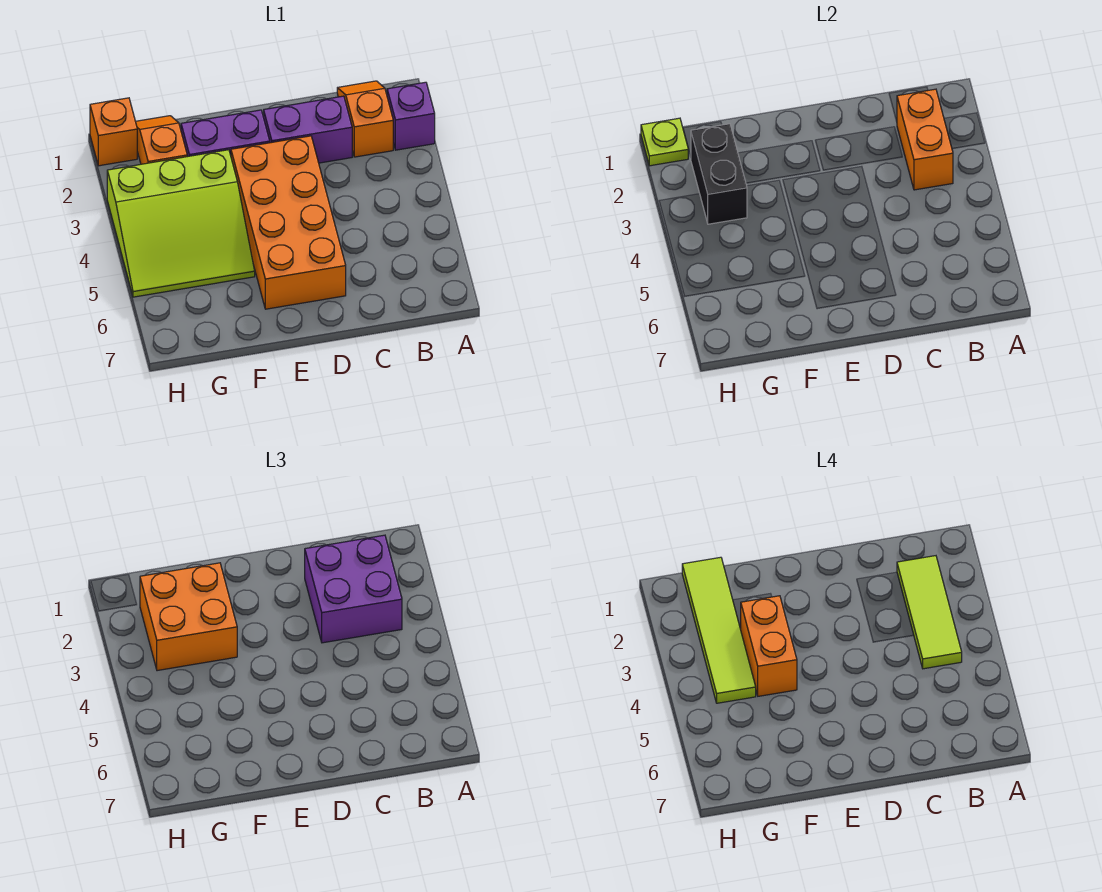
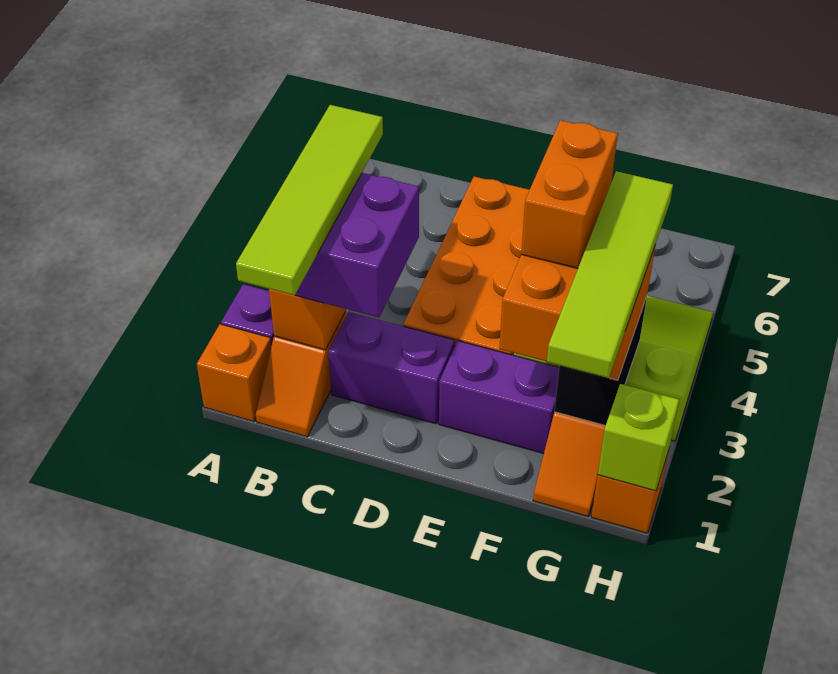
none -> orange brick A1 level 1
lime tile B2:B4 level 4 -> lime tile B1:B4 level 4
lime plate H1 level 2 -> lime brick H1 level 2

